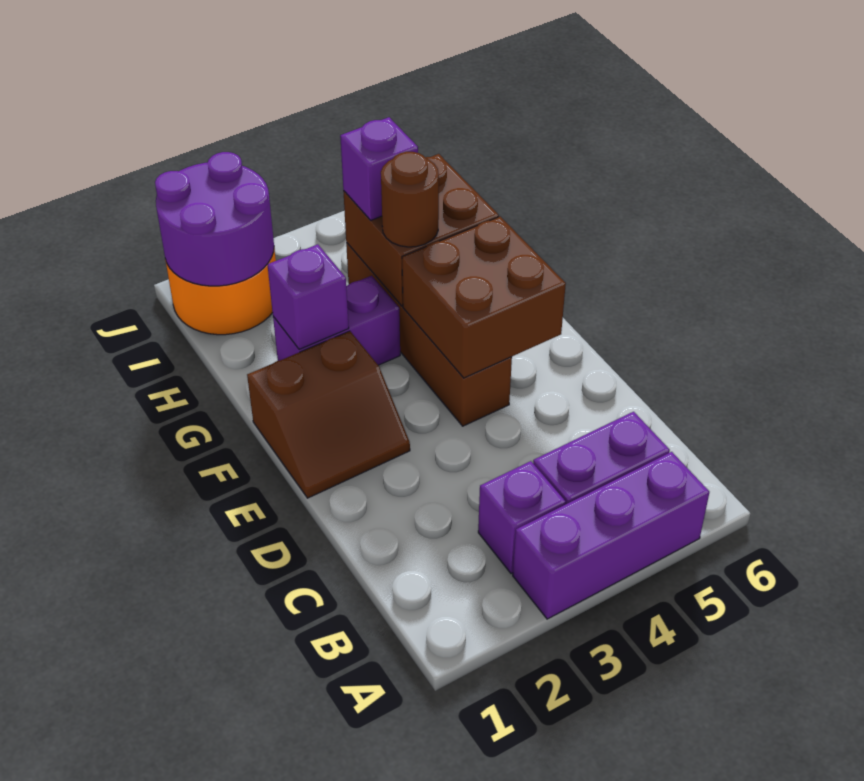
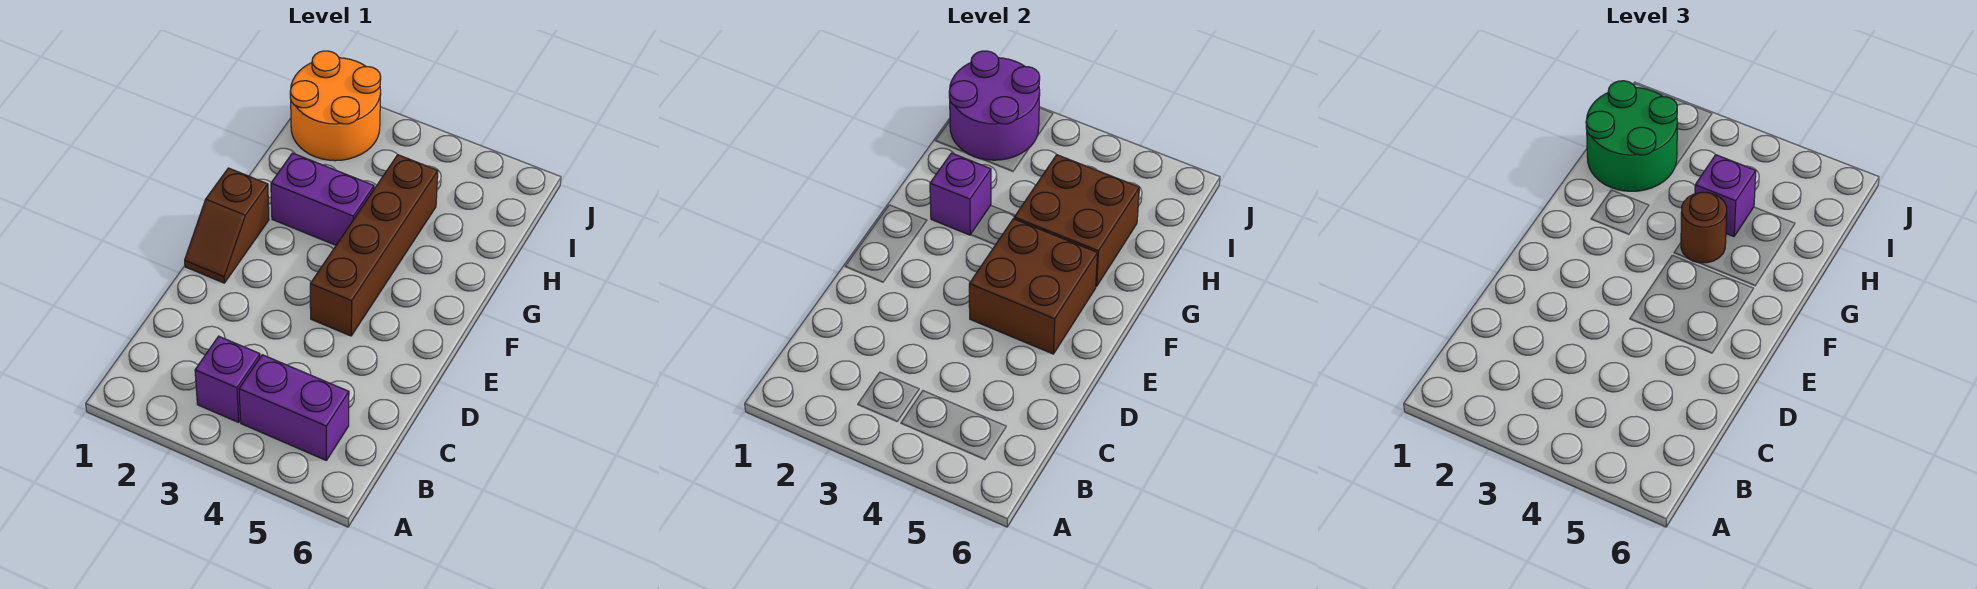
purple brick A3:A5 level 1 -> none
brown slope E1:F2 level 1 top F -> brown slope E1:F1 level 1 top F
none -> green round brick H1:I2 level 3

